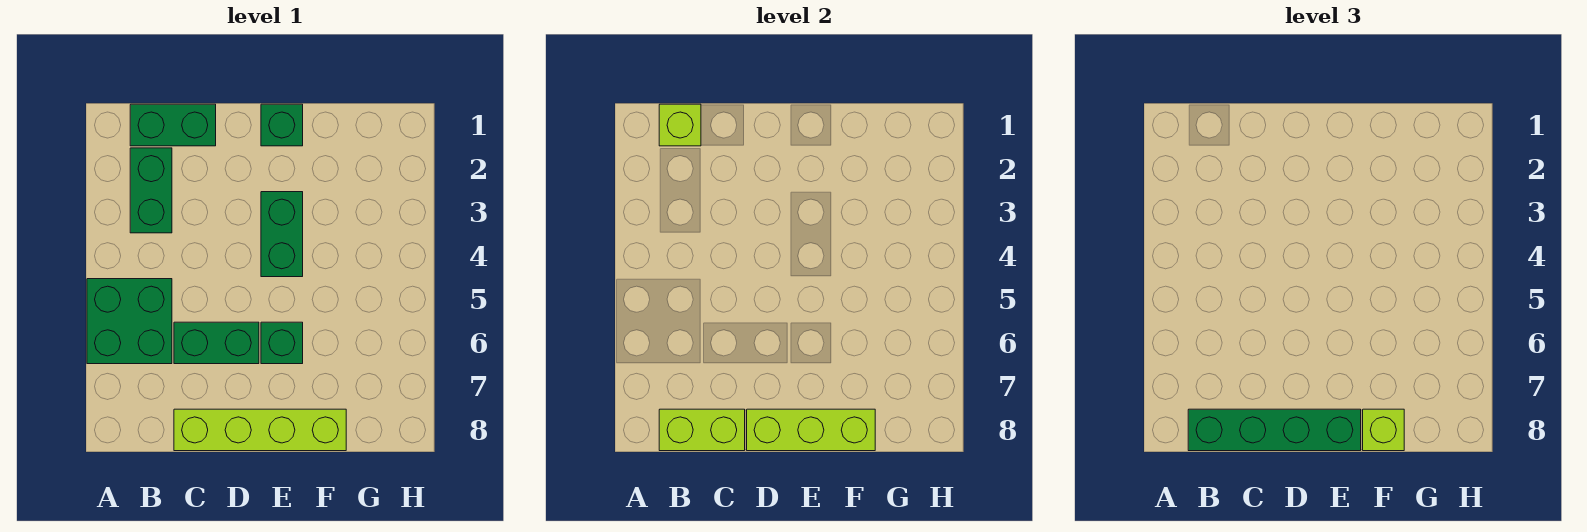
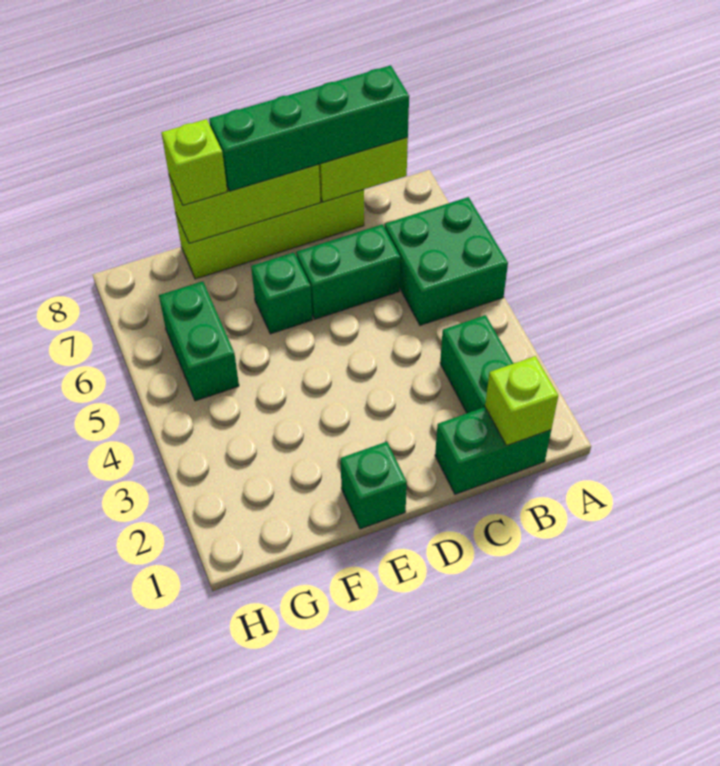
green brick E3:E4 level 1 -> green brick G5:G6 level 1

